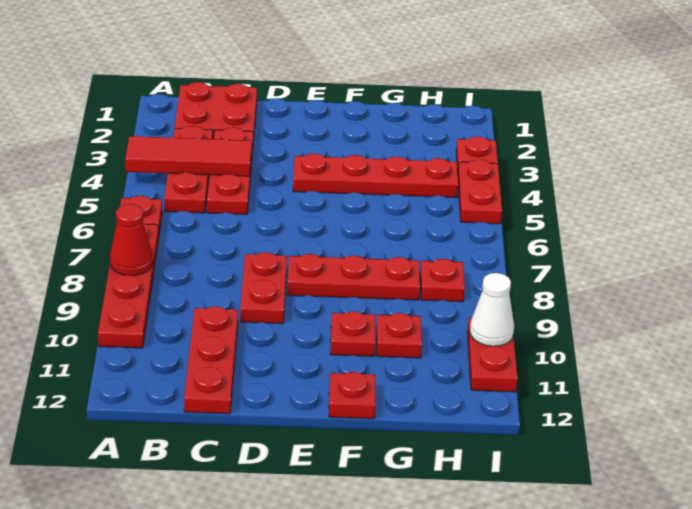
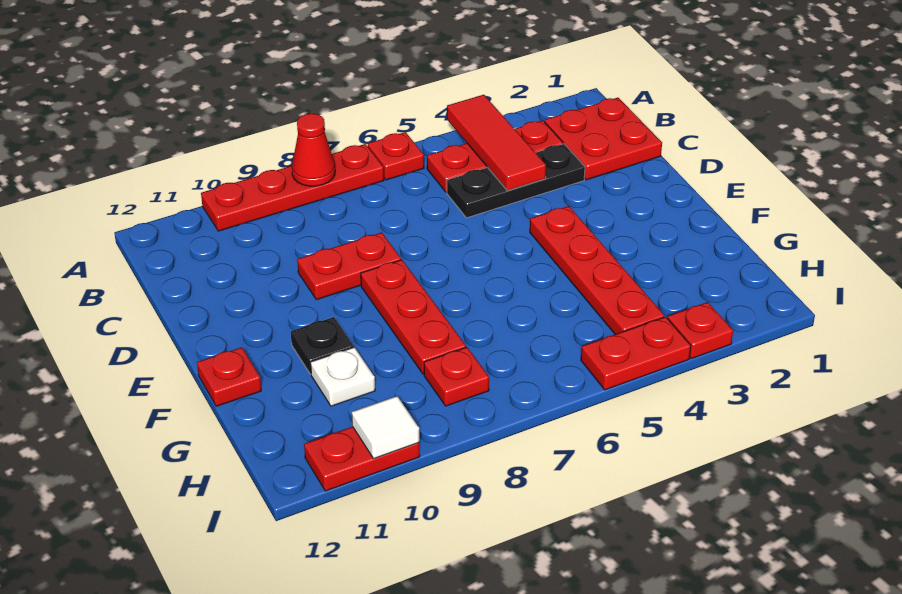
red plate C3:C5 level 1 -> black plate C3:C5 level 1
red plate C10:C12 level 1 -> none
red plate F10 level 1 -> black plate F10 level 1
red plate G10 level 1 -> white plate G10 level 1
white cone I10 level 2 -> white tile I10 level 2

